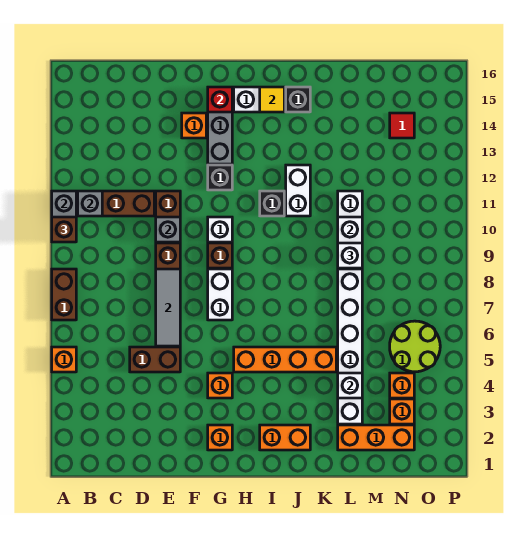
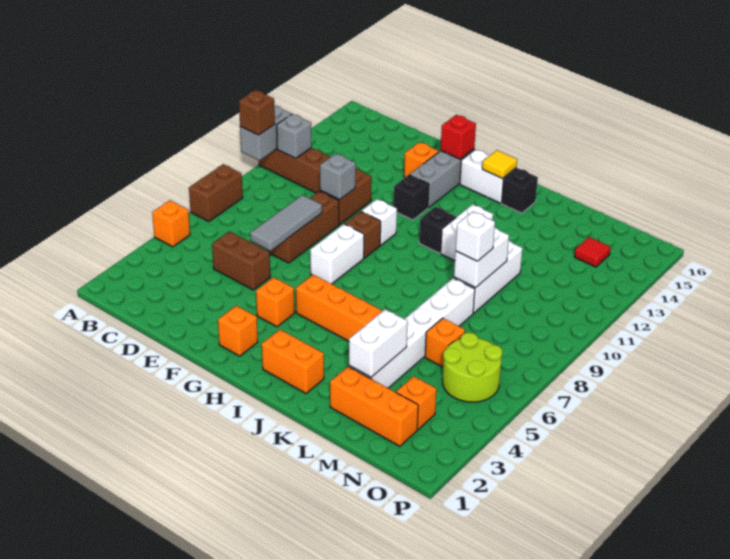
white brick L4 level 2 -> white brick L3:L4 level 2
orange brick N4 level 1 -> orange brick M6 level 1

